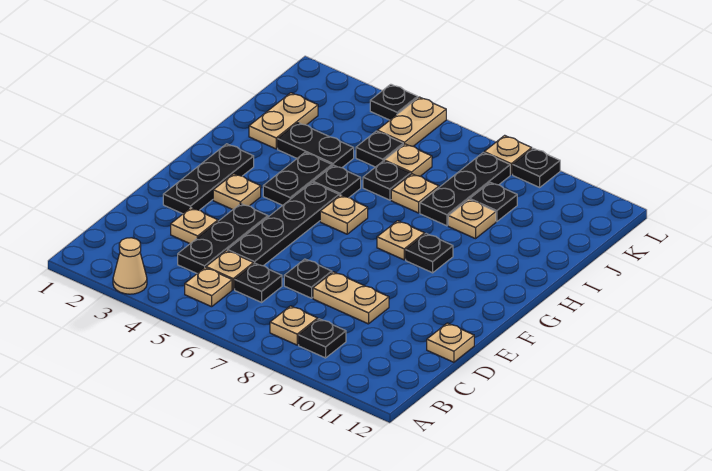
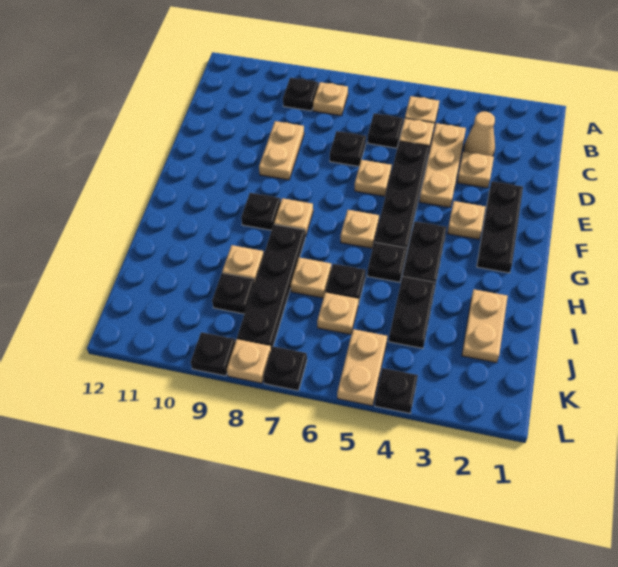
tan cone A3 level 1 -> tan cone C3 level 1
black plate C4:E4 level 1 -> tan plate C4:E4 level 1
tan plate D8:D9 level 1 -> tan plate D9:E9 level 1
tan plate D12 level 1 -> tan plate E6 level 1
black plate I3:I4 level 1 -> black plate I4:J4 level 1
black plate I8:K8 level 1 -> black plate H8:K8 level 1
black plate J5 level 1 -> black plate L7 level 1

